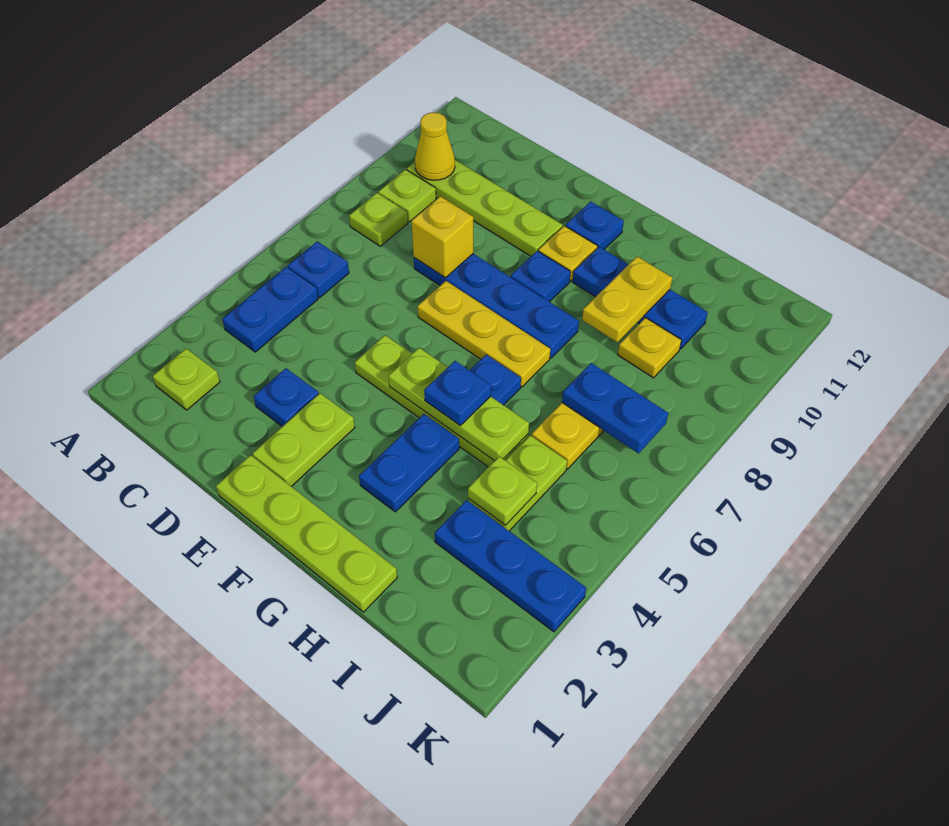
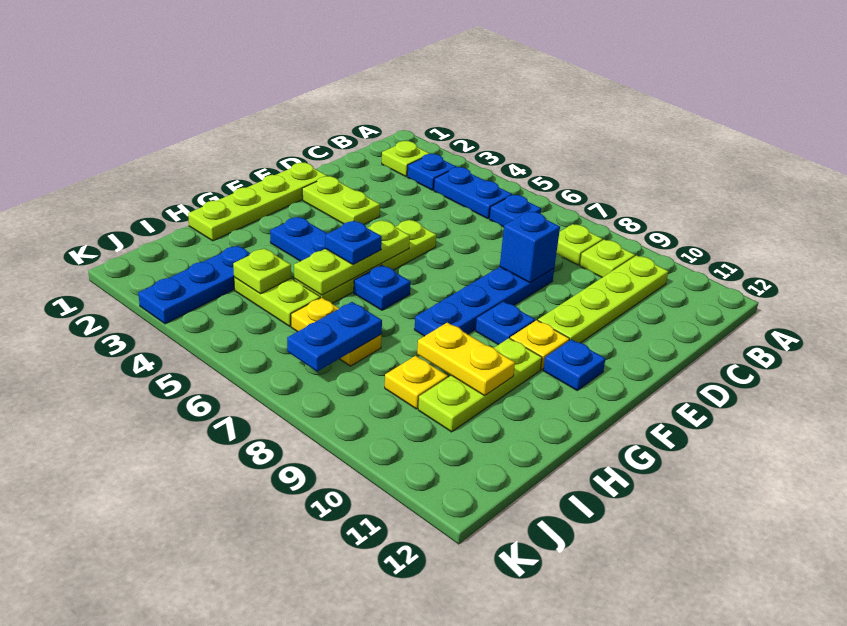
yellow cone B10 level 2 -> none
blue plate D3 level 1 -> blue plate B3 level 1
yellow brick D8 level 2 -> blue brick D8 level 2
yellow plate E7:G7 level 1 -> none
blue plate G10:I10 level 1 -> lime plate G10:I10 level 1

